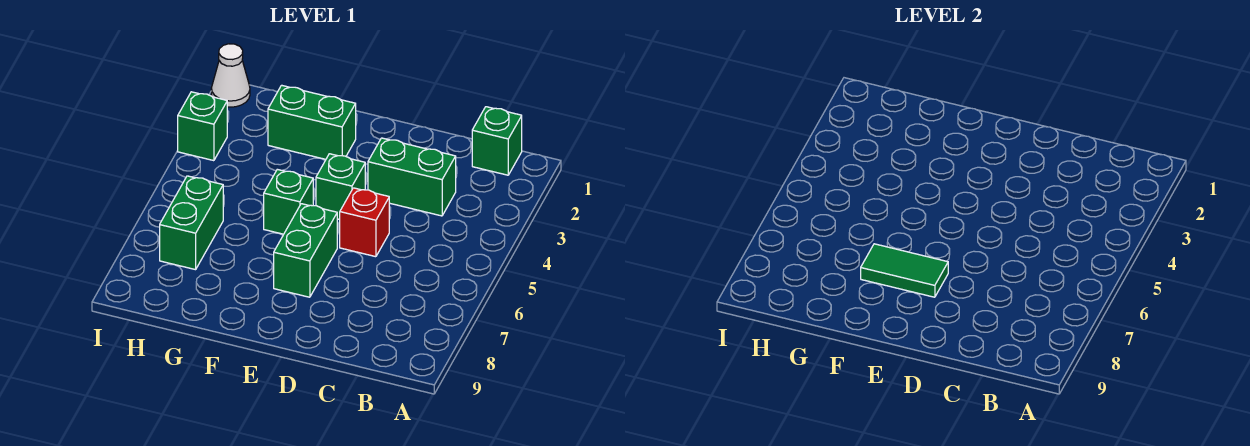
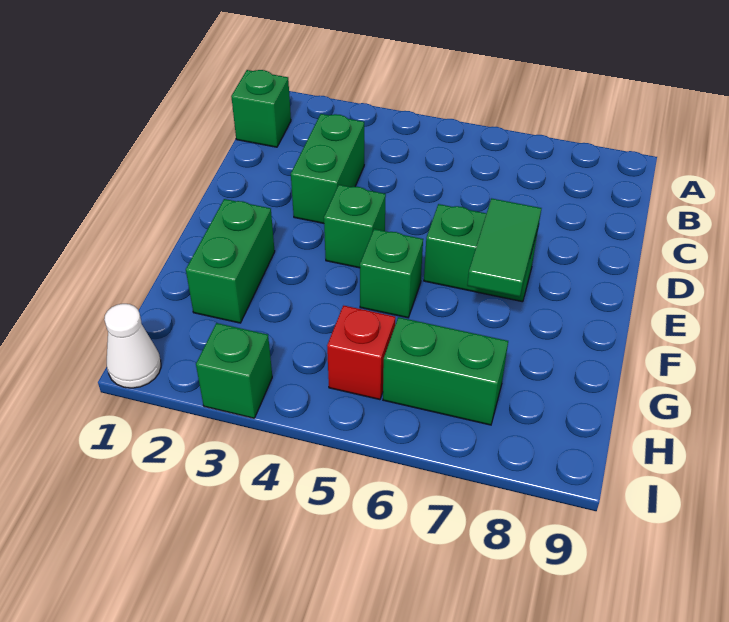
red brick D5 level 1 -> red brick H5 level 1

